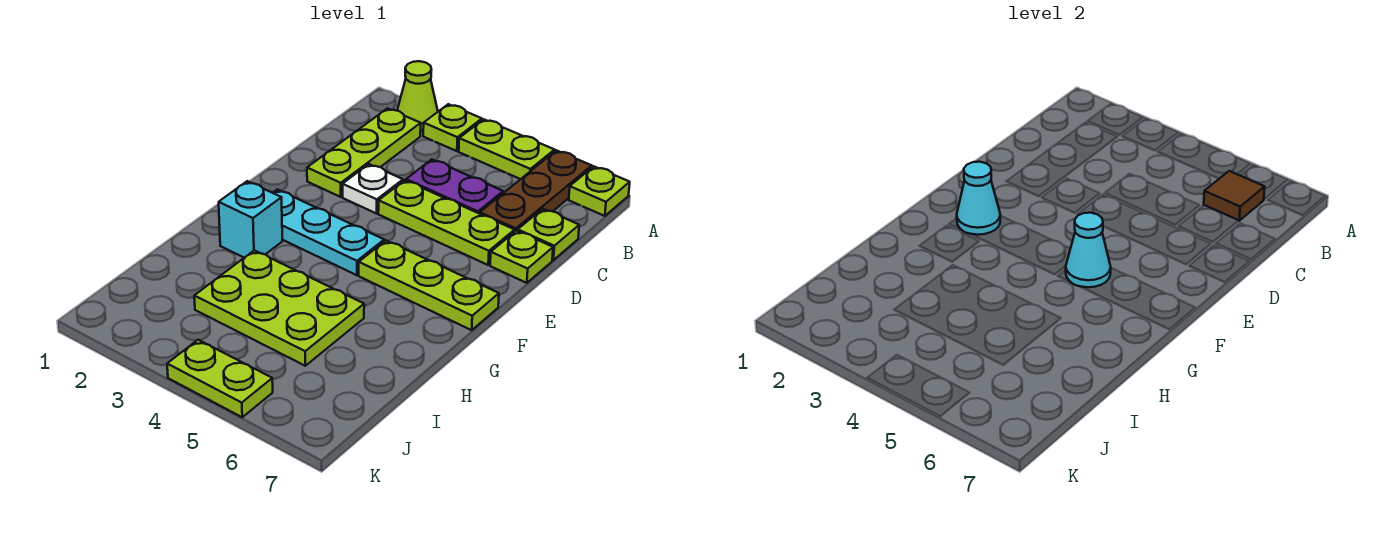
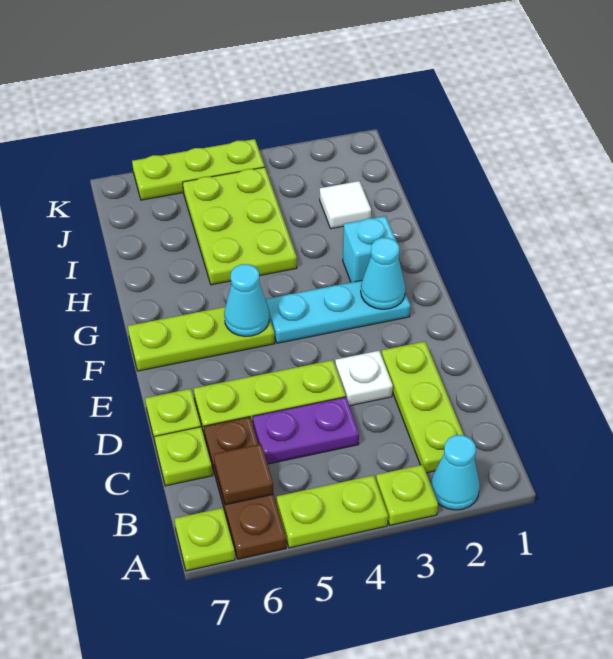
lime cone A2 level 1 -> cyan cone A2 level 1
lime plate H3:I5 level 1 -> lime plate H4:J5 level 1
none -> white tile I2 level 1
lime plate K4:K5 level 1 -> lime plate K4:K6 level 1

